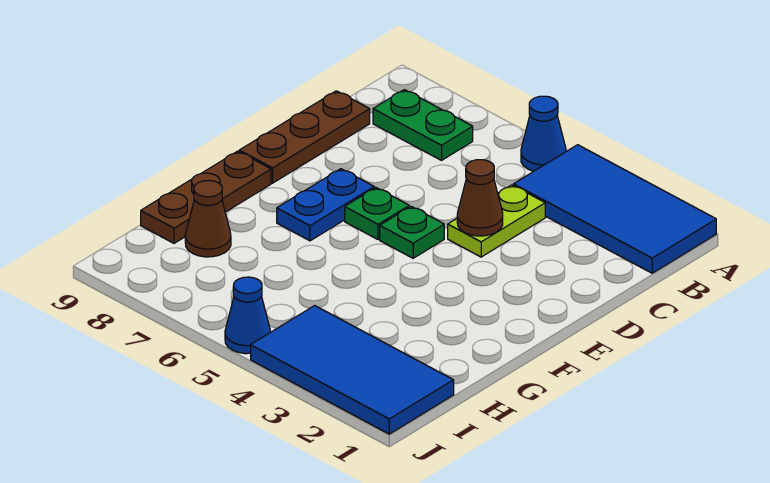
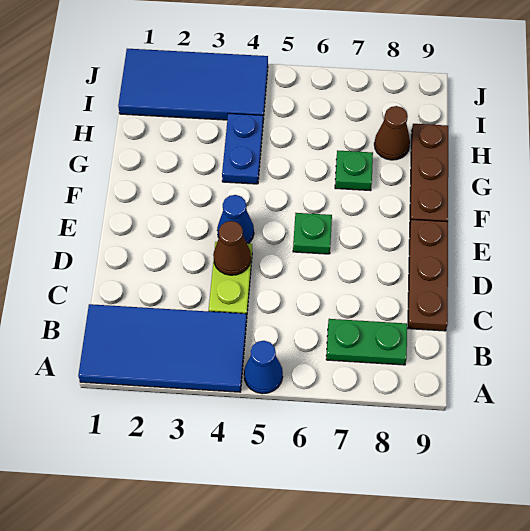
green plate E5 level 1 -> green plate G7 level 1
blue plate E7:F7 level 1 -> blue plate G4:H4 level 1
blue cone J5 level 1 -> blue cone E4 level 1

